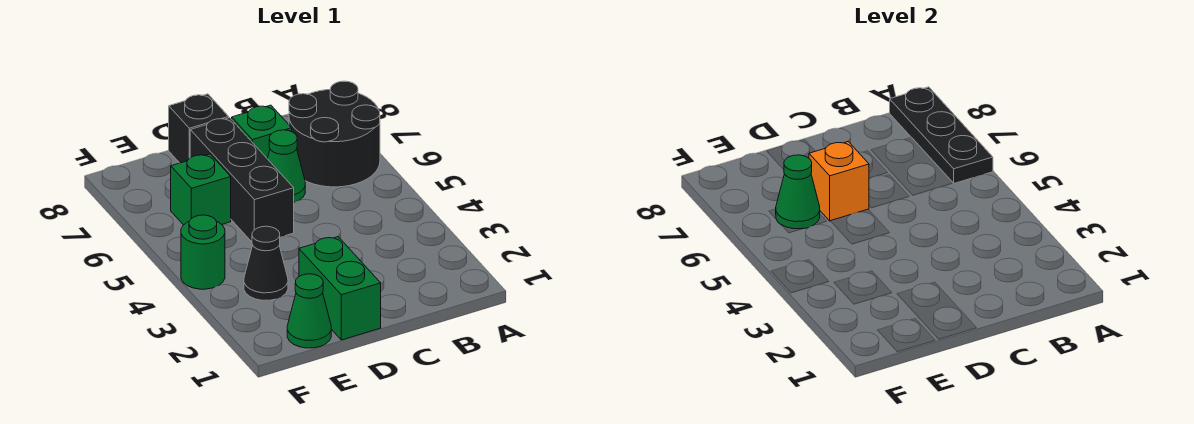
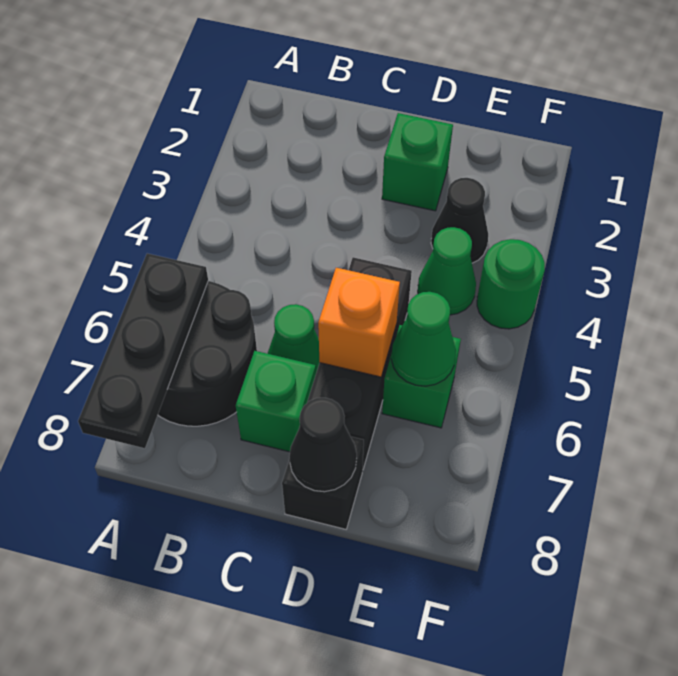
green brick D1:D2 level 1 -> green brick D2 level 1
none -> black cone D8 level 2
green cone E1 level 1 -> green cone E4 level 1

